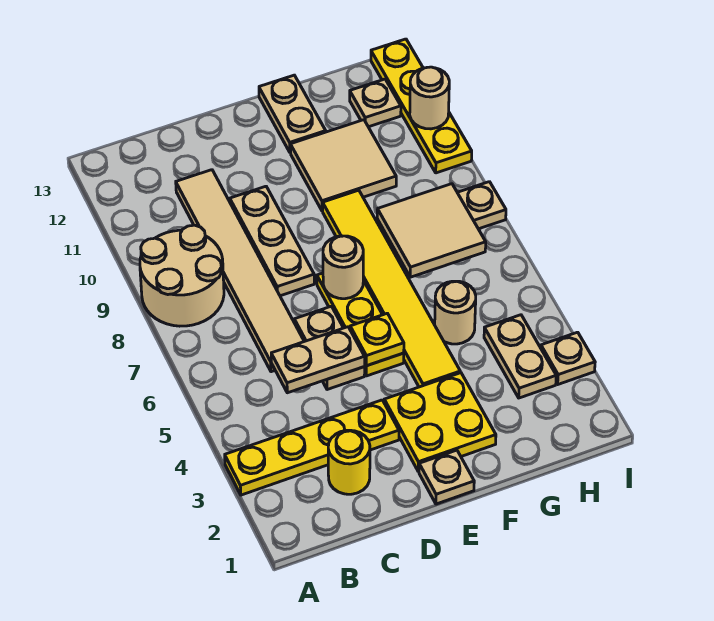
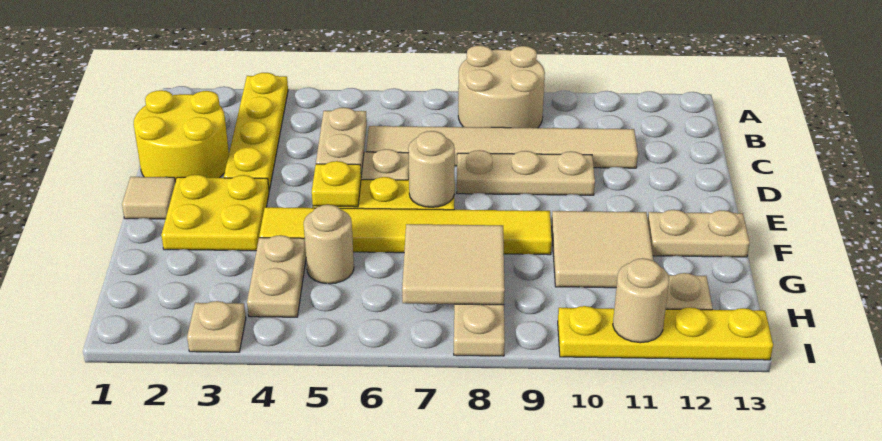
yellow round brick C2 level 1 -> yellow round brick C1:D2 level 1
tan plate E1 level 1 -> tan tile E1 level 1
tan plate H3:H4 level 1 -> tan plate G4:H4 level 1

